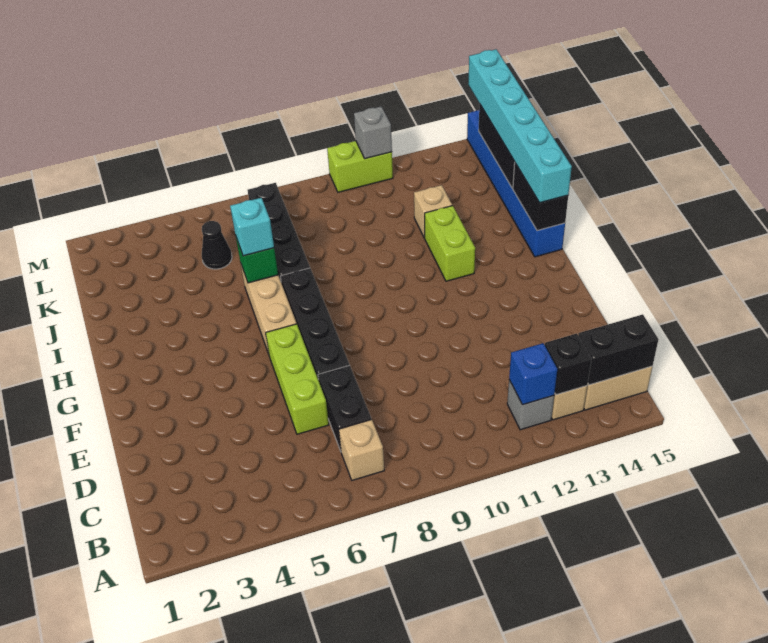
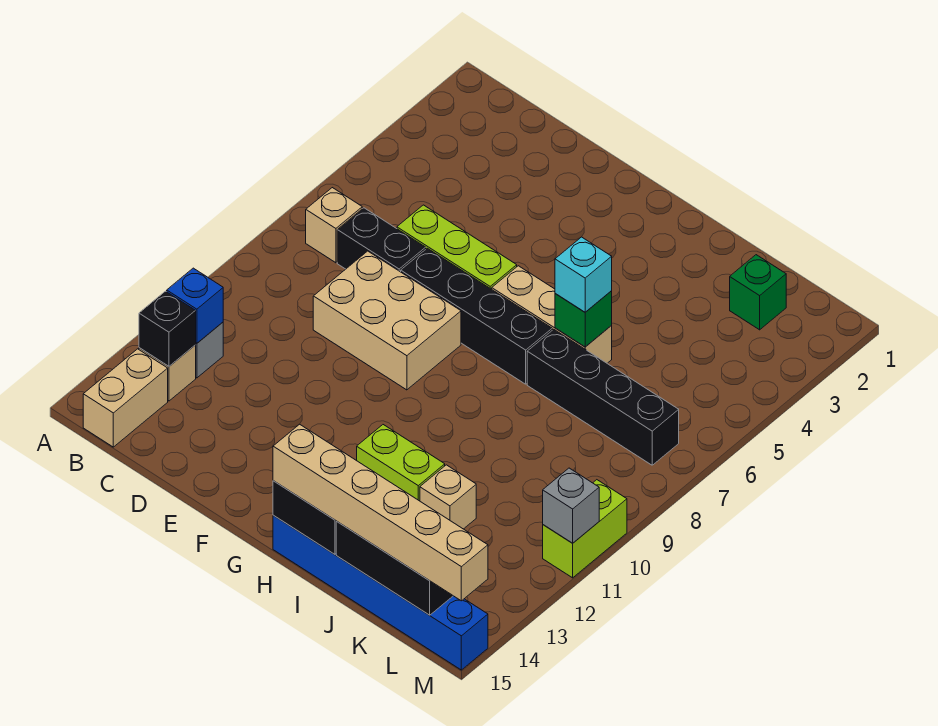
black brick B14:B15 level 2 -> none
none -> tan brick D8:F9 level 1
cyan brick H15:M15 level 3 -> tan brick H15:M15 level 3
none -> green brick K2 level 1
black cone K5 level 1 -> none

